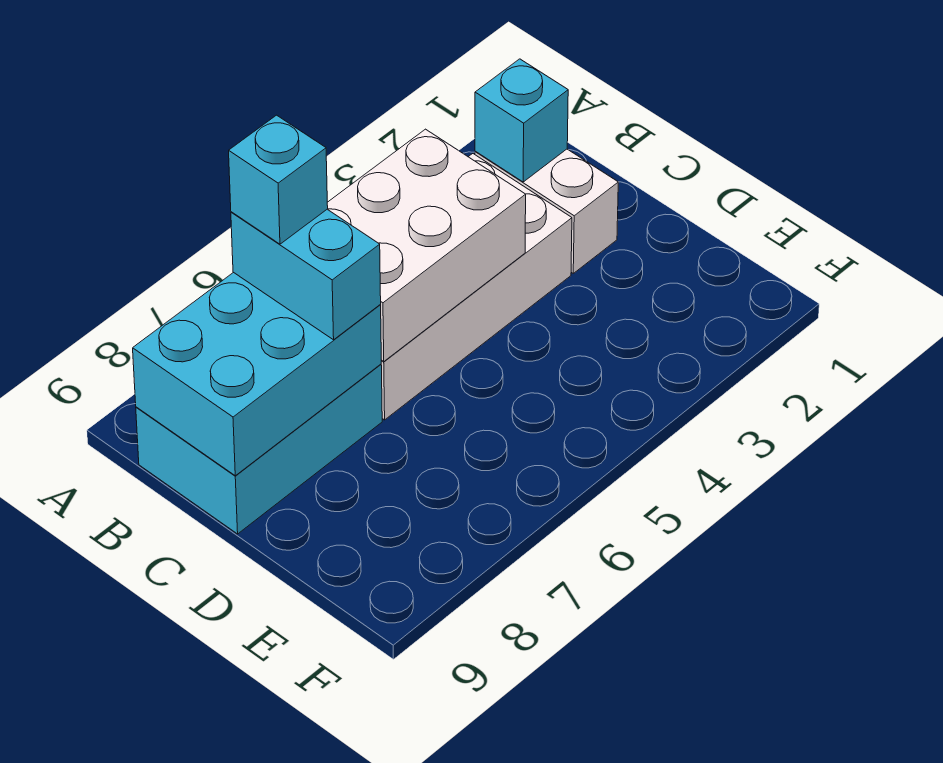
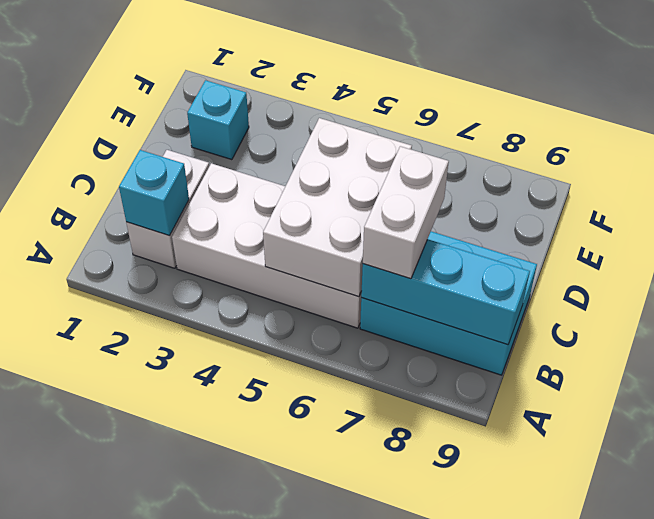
white brick B4:C6 level 2 -> white brick B5:D6 level 2
cyan brick B7:C9 level 2 -> cyan brick B7:B9 level 2
cyan brick B7:C7 level 3 -> white brick B7:C7 level 3
cyan brick B7 level 4 -> cyan brick E2 level 1

